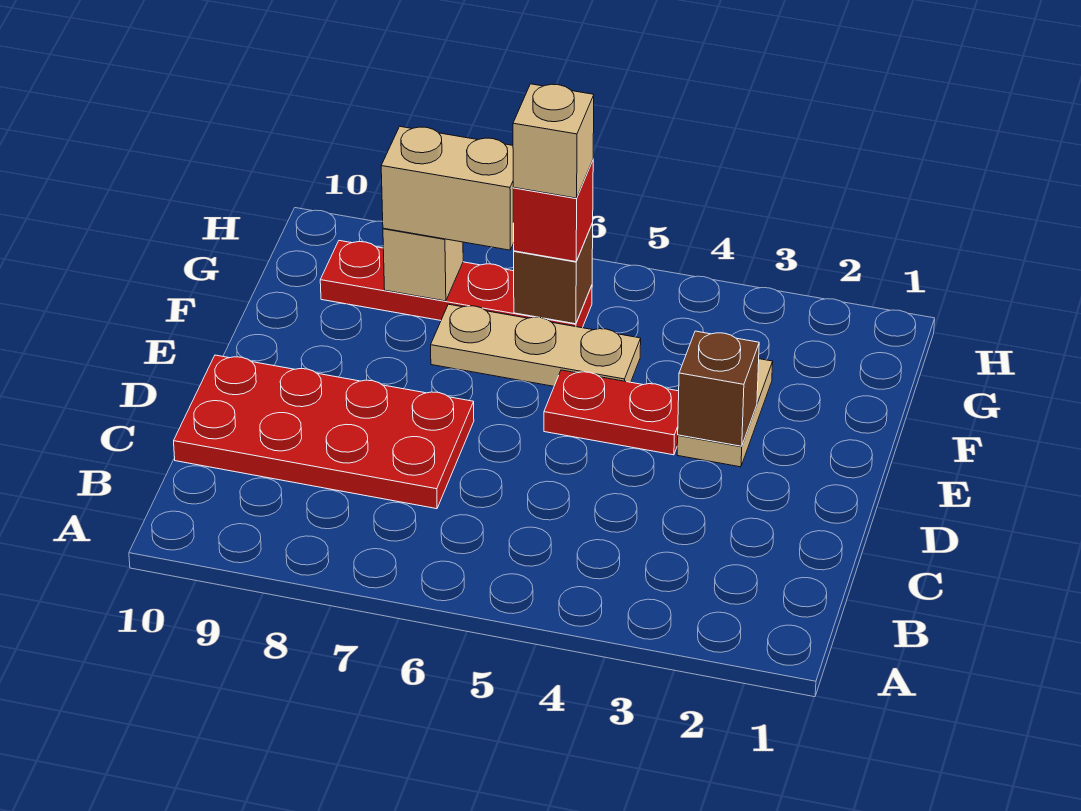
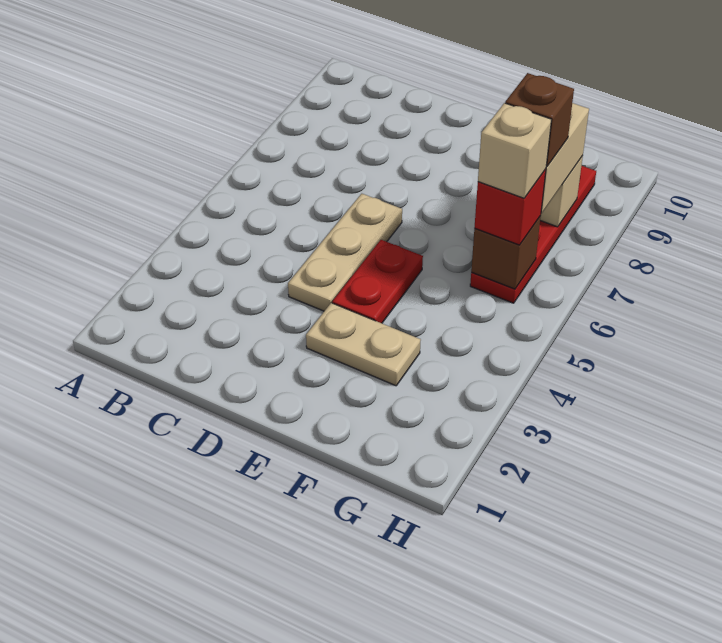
red plate C7:D10 level 1 -> none
brown brick E3 level 2 -> brown brick G7 level 4
tan plate F5:F7 level 1 -> tan plate D4:D6 level 1

